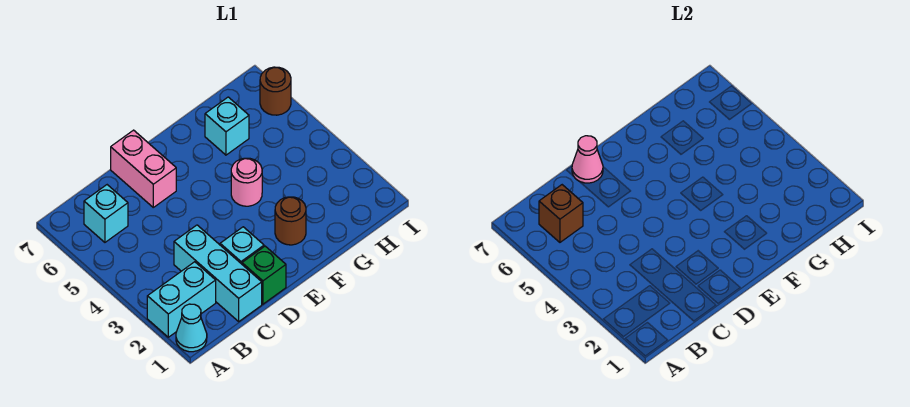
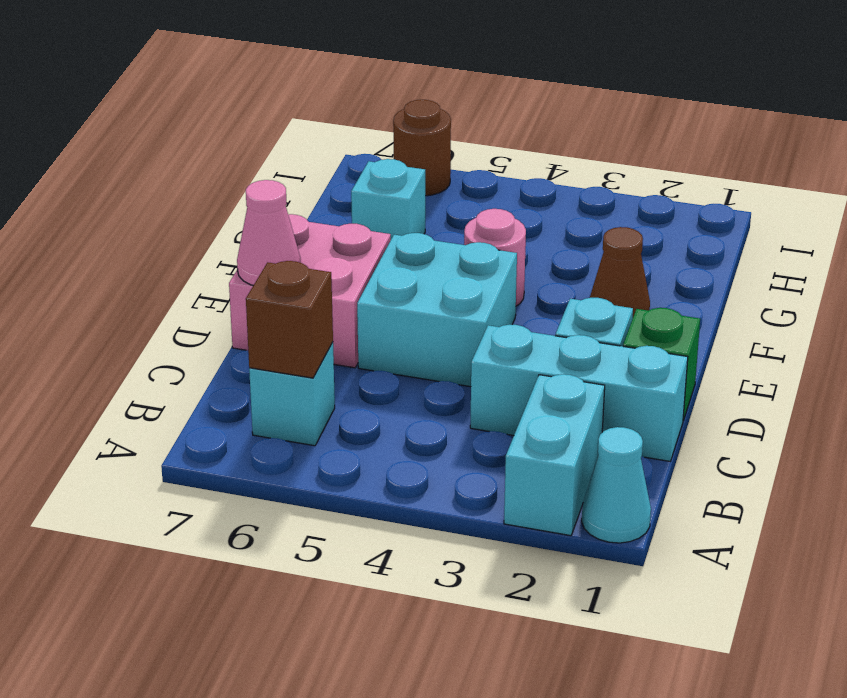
none -> cyan brick D4:E5 level 1
pink brick D6:D7 level 1 -> pink brick D6:E7 level 1
brown round brick F2 level 1 -> brown cone F2 level 1

